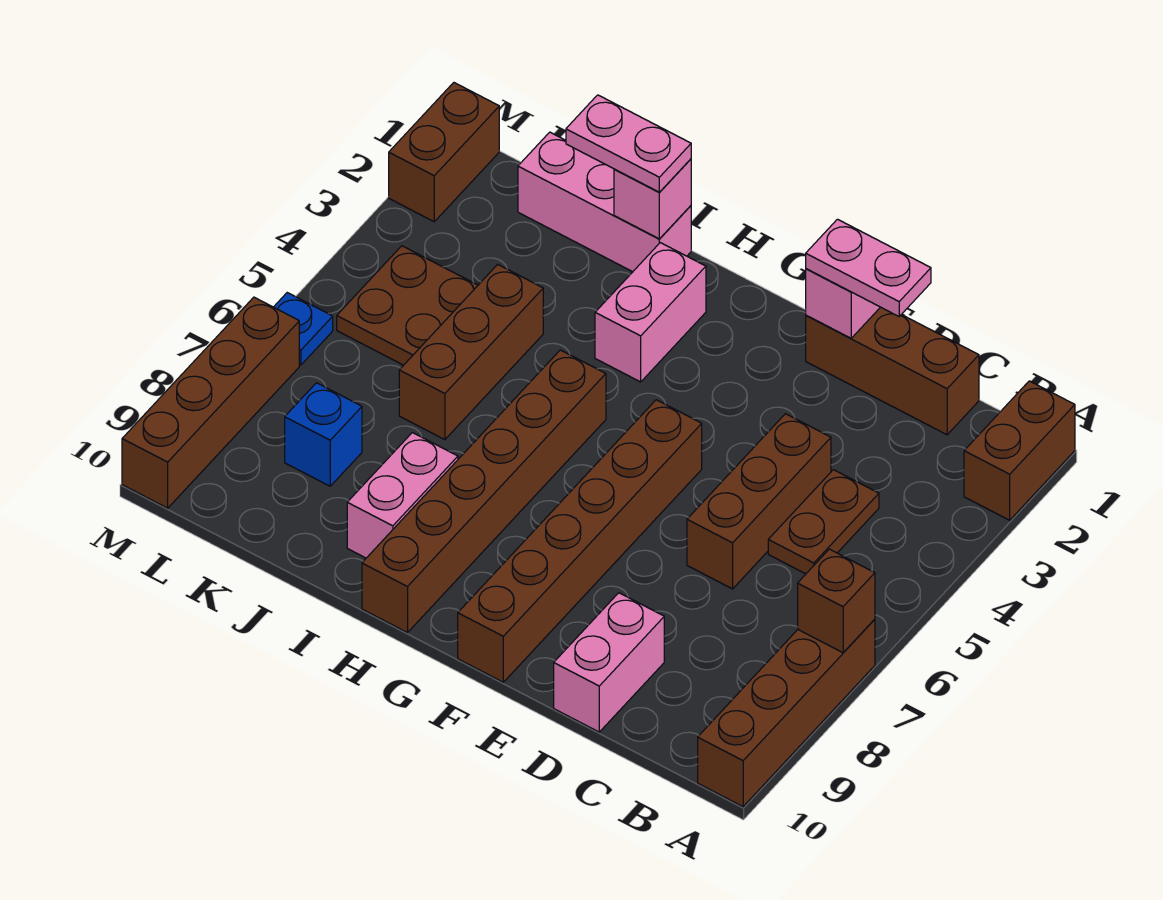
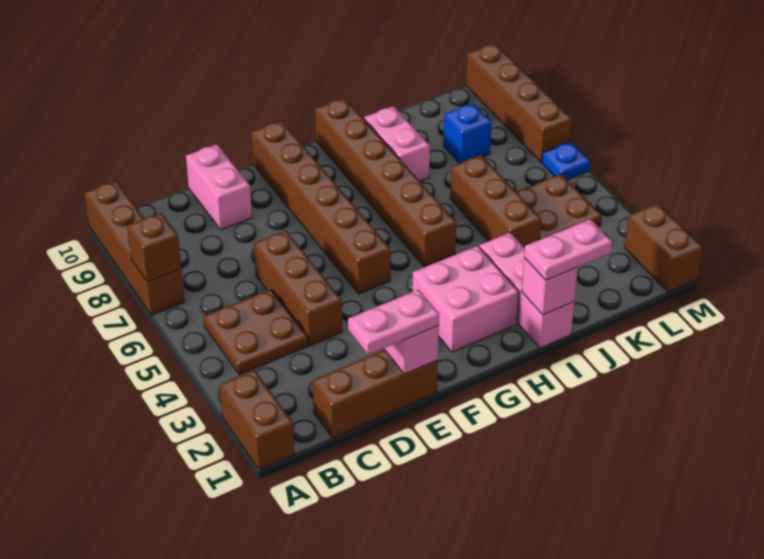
brown plate C4:C5 level 1 -> brown plate B4:C5 level 1
pink brick H2:H3 level 1 -> pink brick G2:H3 level 1
pink brick I1:K1 level 1 -> pink brick I1:I3 level 1

